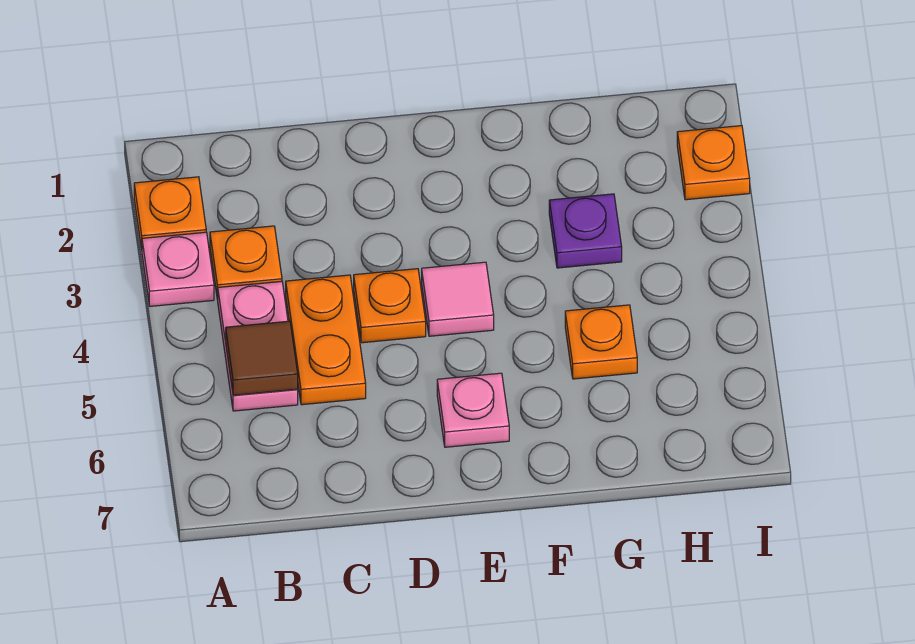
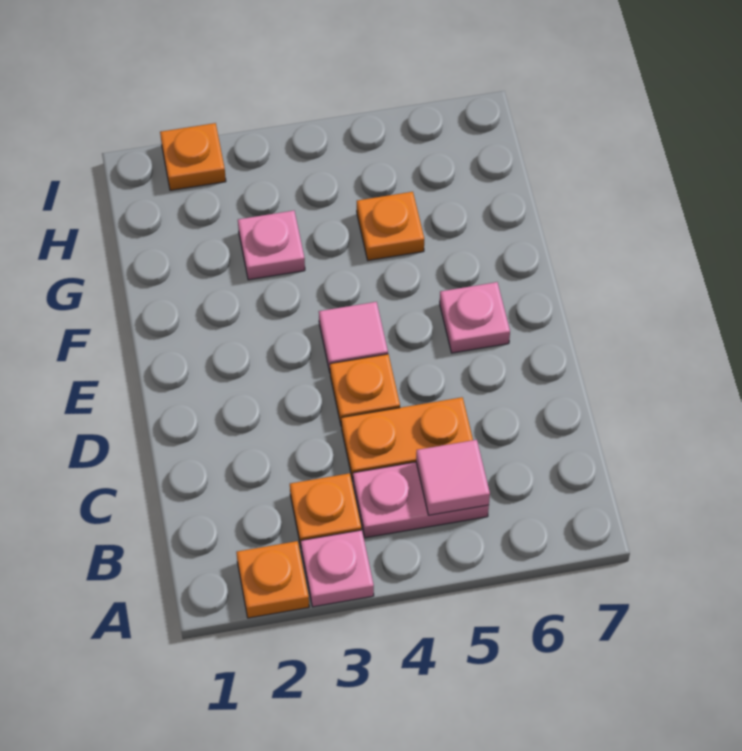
brown tile B5 level 2 -> pink tile B5 level 2
purple plate G3 level 1 -> pink plate G3 level 1

